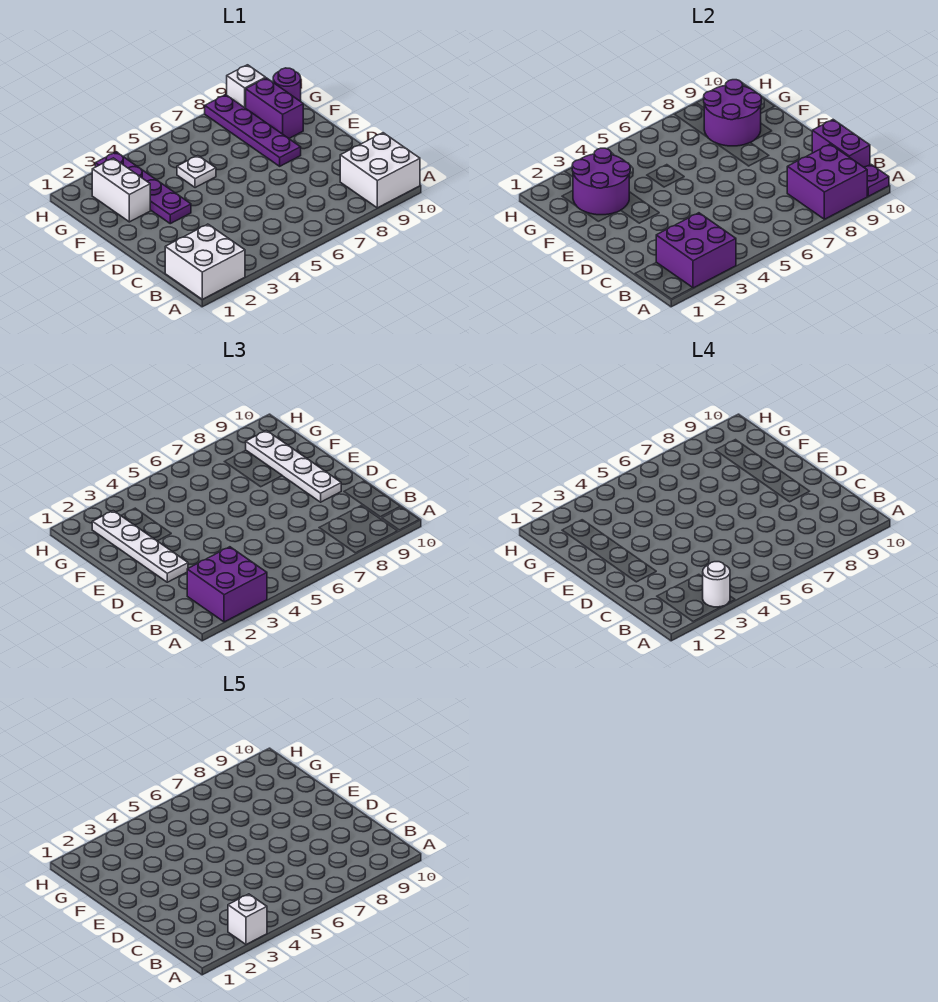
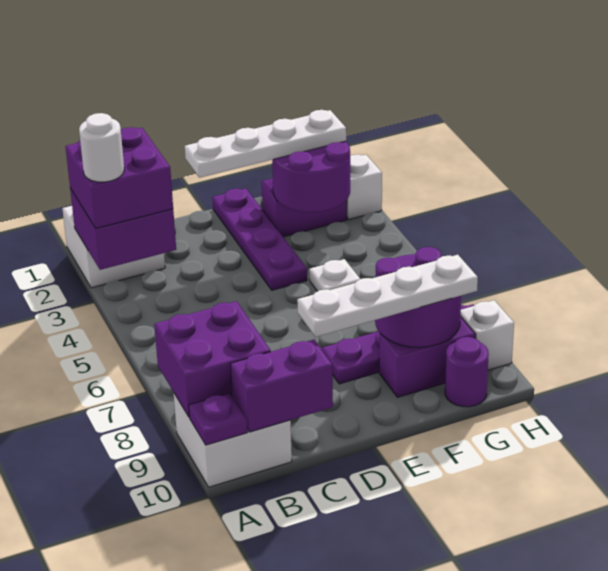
white brick A3 level 5 -> white brick H2 level 1
purple plate E3:H3 level 1 -> purple plate E1:E4 level 1
white brick F2:G2 level 1 -> purple brick F2:G2 level 1

